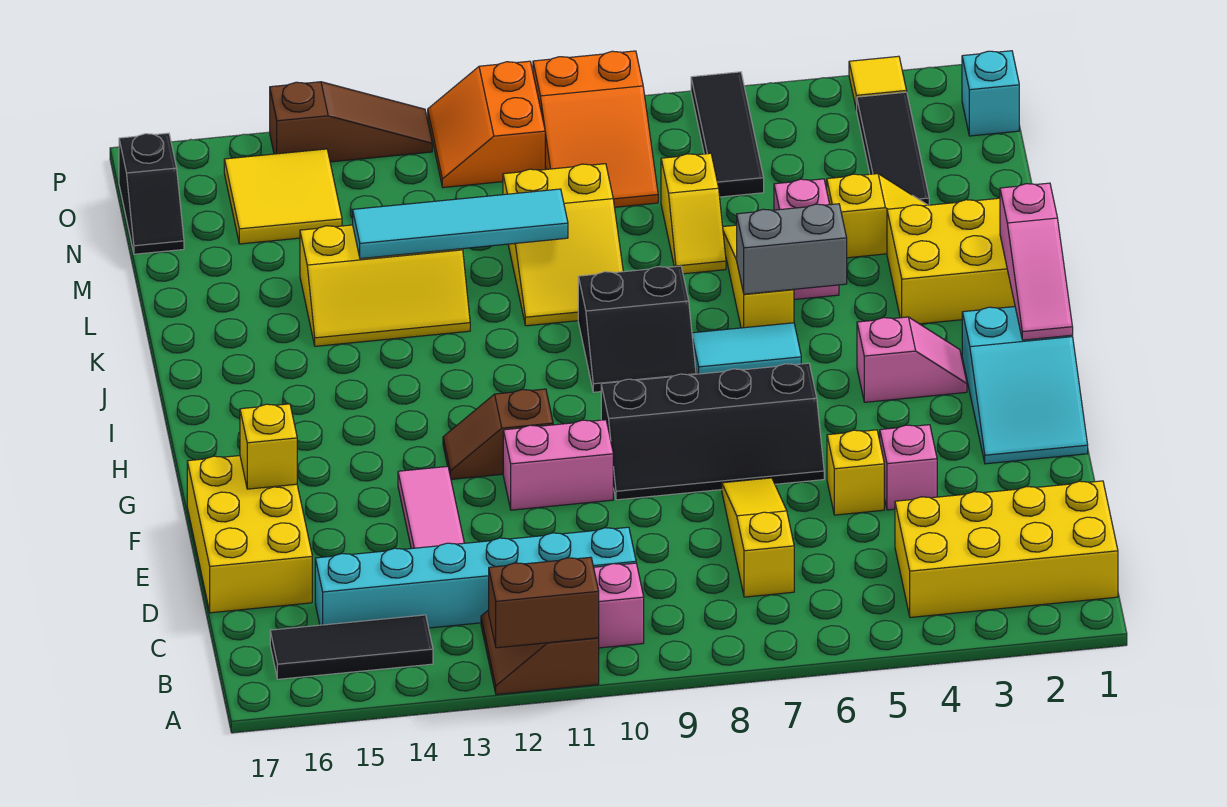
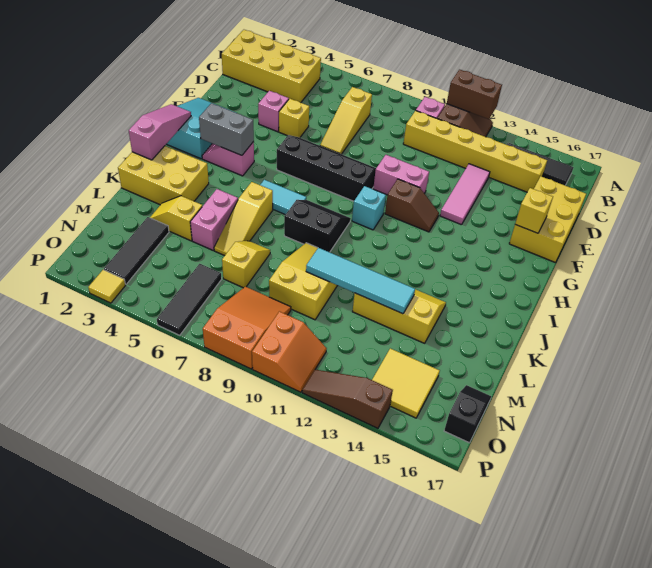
cyan brick C10:C15 level 1 -> yellow brick C10:C15 level 1
grey brick J5:J6 level 2 -> grey brick H3:H4 level 2
cyan brick O1 level 1 -> cyan brick H10 level 1

